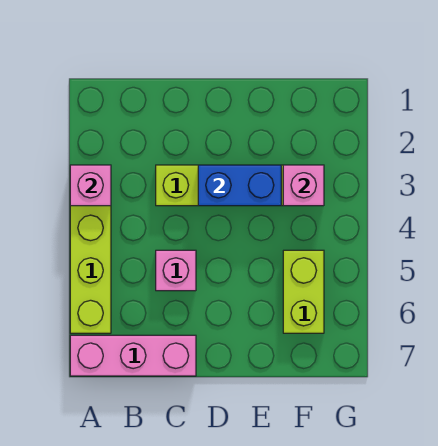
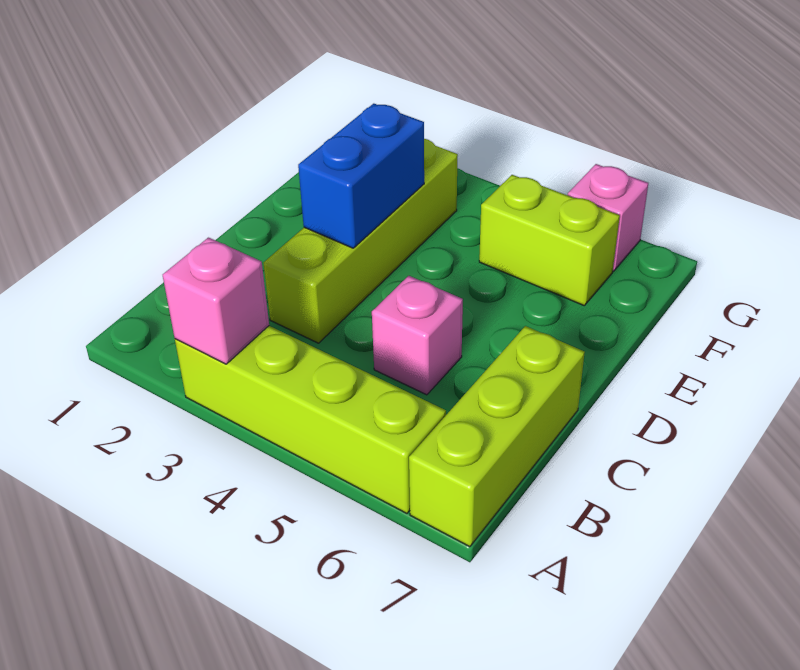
pink brick A7:C7 level 1 -> lime brick A7:C7 level 1
pink brick F3 level 2 -> pink brick G6 level 1

